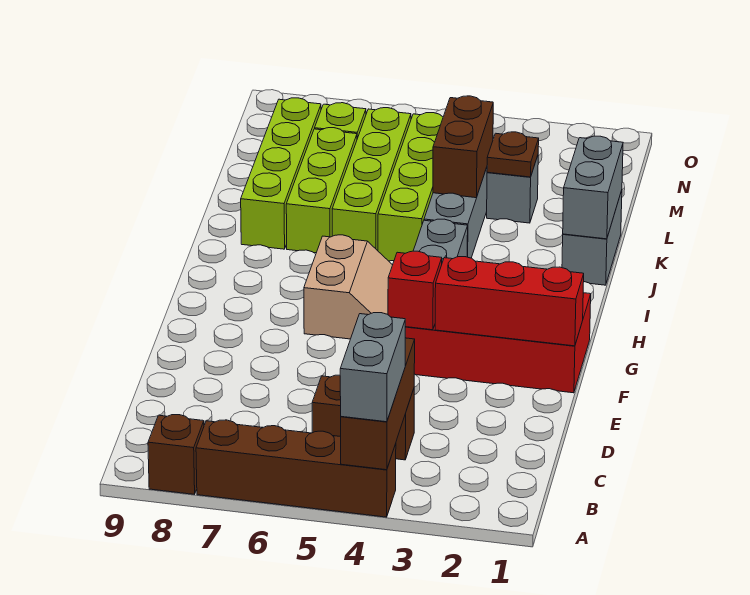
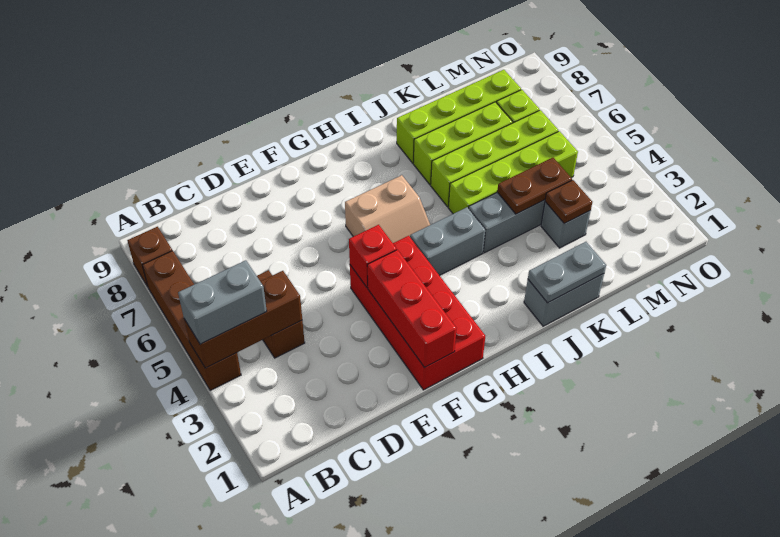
grey brick J1:K1 level 2 -> grey plate J1:K1 level 2
brown brick K4:L4 level 2 -> brown plate K4:L4 level 2

